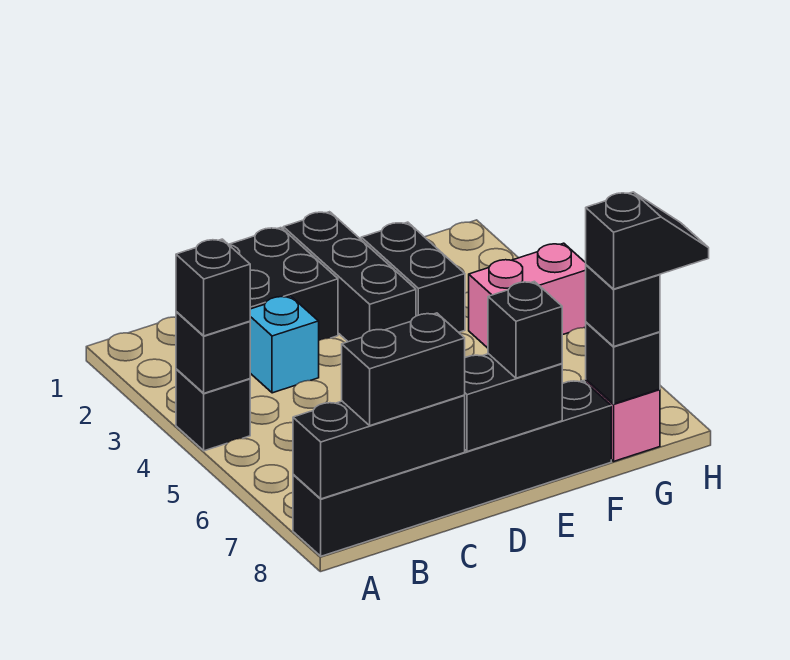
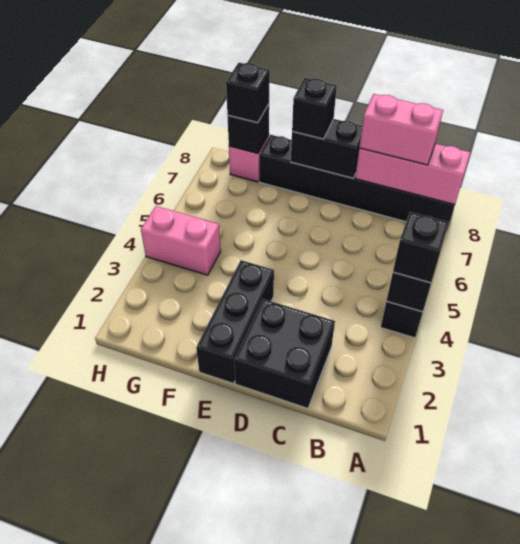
black brick A8:C8 level 2 -> pink brick A8:C8 level 2
black brick B8:C8 level 3 -> pink brick B8:C8 level 3
cyan brick C3 level 1 -> none
black brick F2:F3 level 1 -> none
black slope G8:H8 level 4 top G -> none

